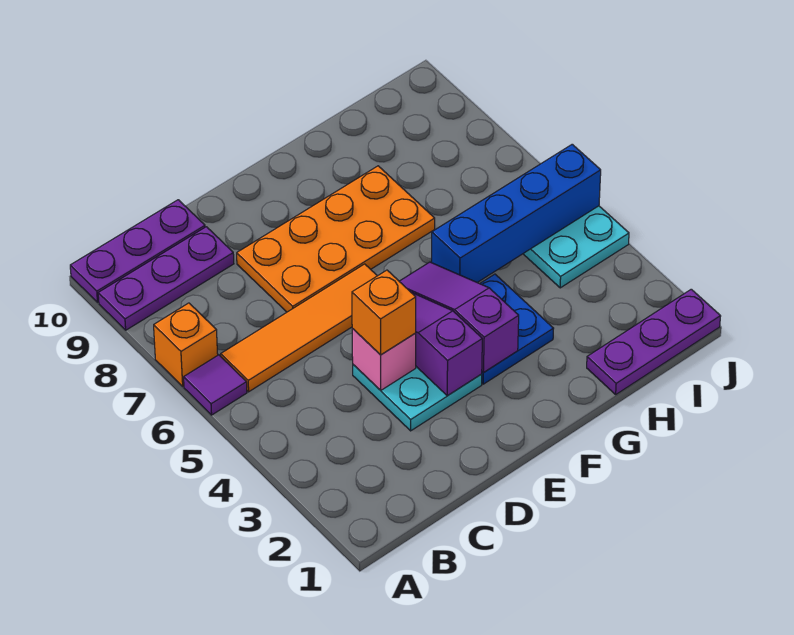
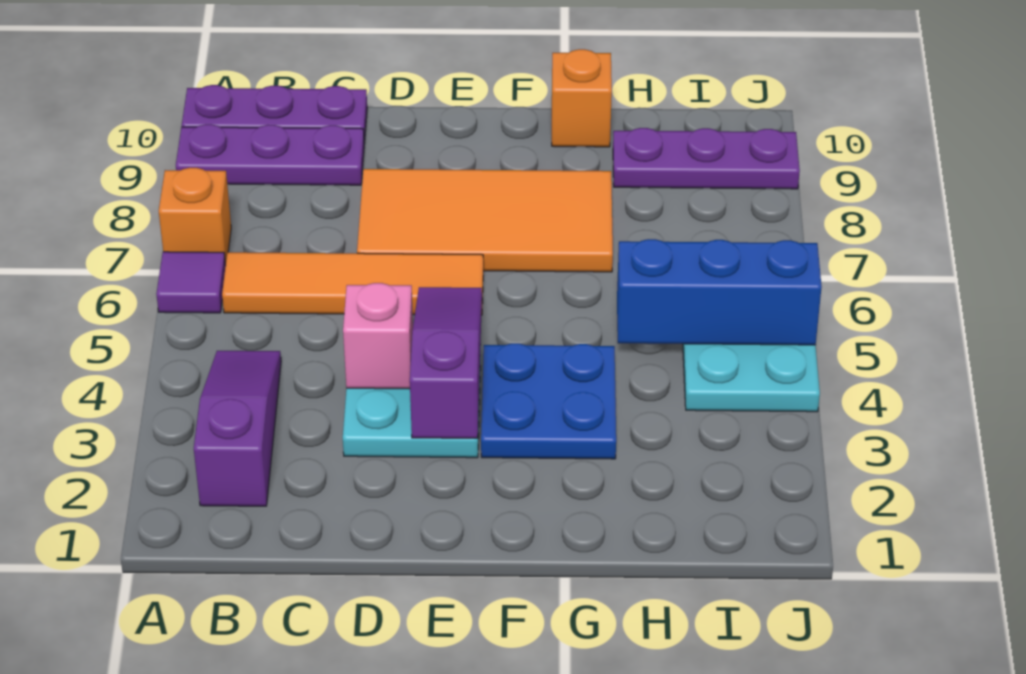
orange brick D4 level 3 -> orange brick G10 level 1
orange plate D7:G8 level 1 -> orange tile D7:G8 level 1
purple slope F3:F5 level 2 top 3 -> purple slope B2:B4 level 1 top 2
blue brick G5:J5 level 2 -> blue brick H5:J5 level 2
purple plate H1:J1 level 1 -> purple plate H9:J9 level 1

